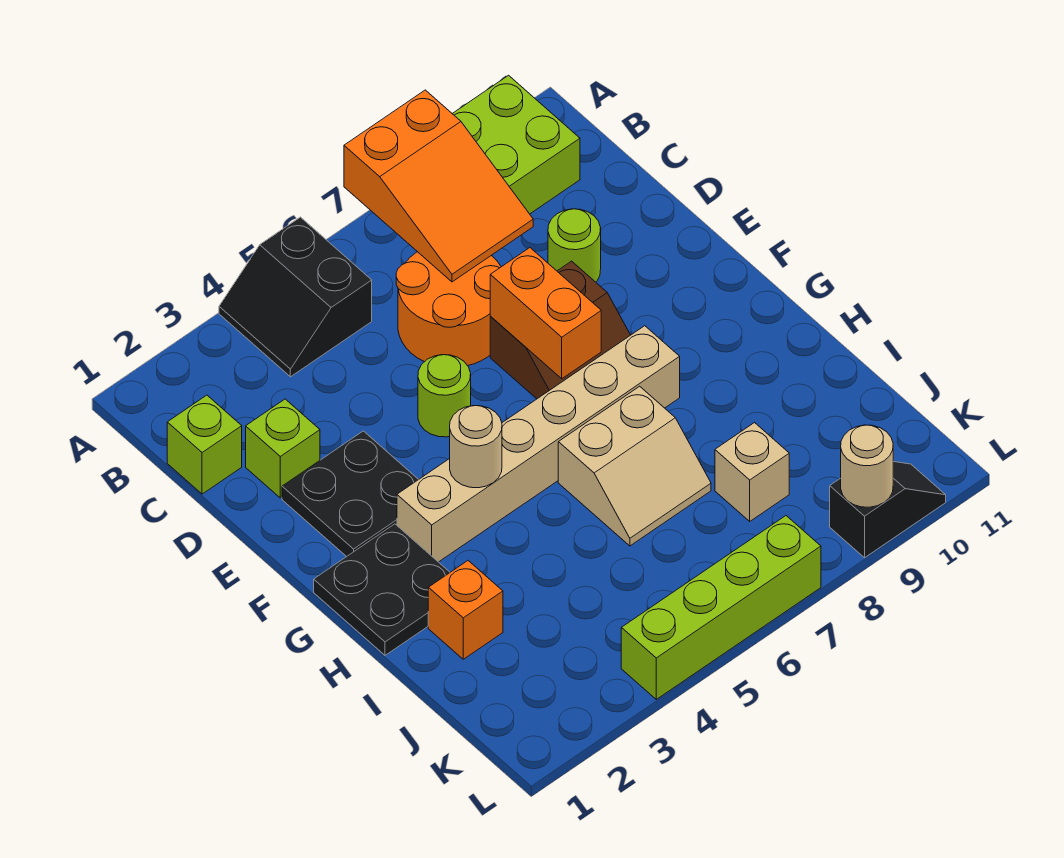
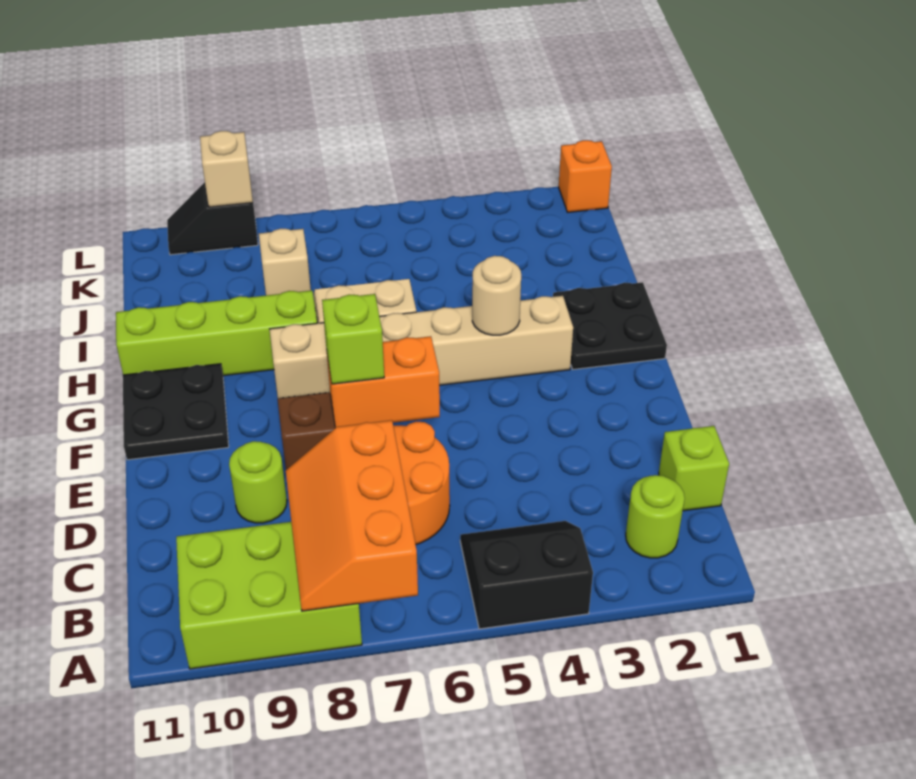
black slope A4:B5 level 1 top 5 -> black slope A4:B5 level 1 top A
orange slope A7:C8 level 2 top A -> orange slope A7:C8 level 2 top 7
lime brick D2 level 1 -> lime brick E7 level 3
black plate E2:F3 level 1 -> black plate F10:G11 level 1
lime round brick E5 level 1 -> lime round brick B2 level 1
orange brick E7:F7 level 2 -> orange brick E6:E7 level 2
orange brick I2 level 1 -> orange brick L1 level 1
lime brick L4:L7 level 1 -> lime brick H8:H11 level 1
tan round brick L9 level 2 -> tan brick L9 level 2

